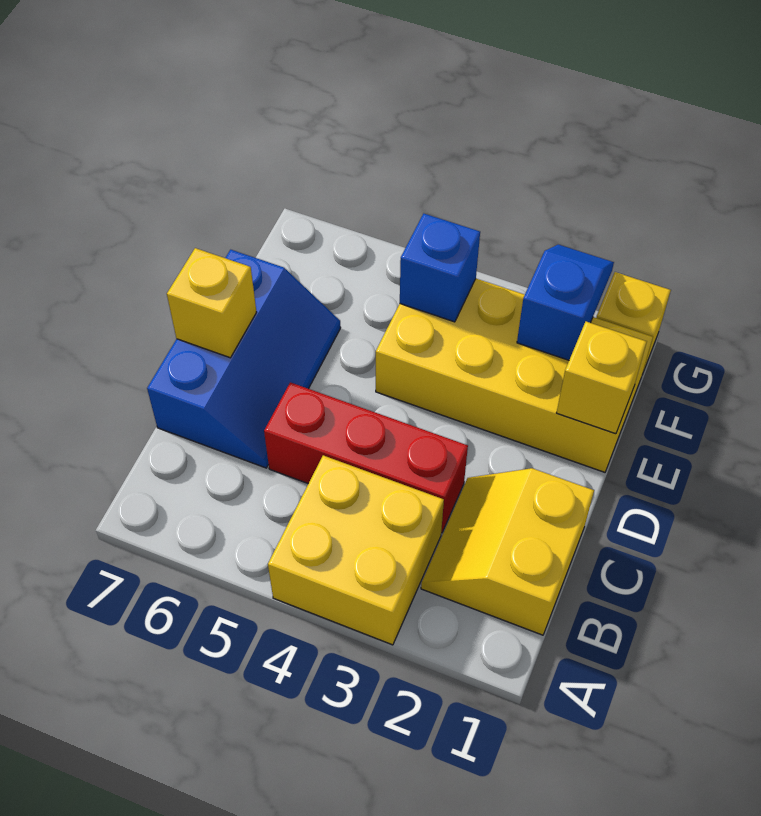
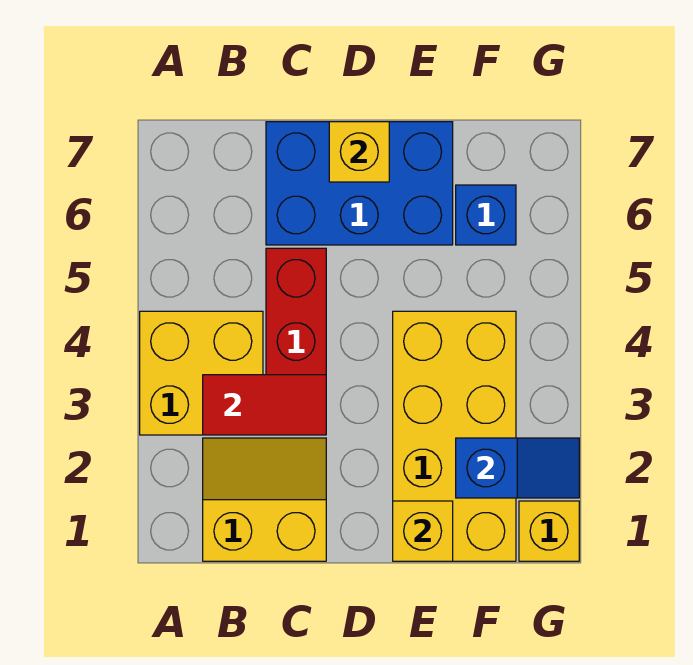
none -> red tile B3:C3 level 2
blue slope C6:E7 level 1 top 7 -> blue brick C6:E7 level 1
blue brick F4 level 2 -> blue brick F6 level 1

